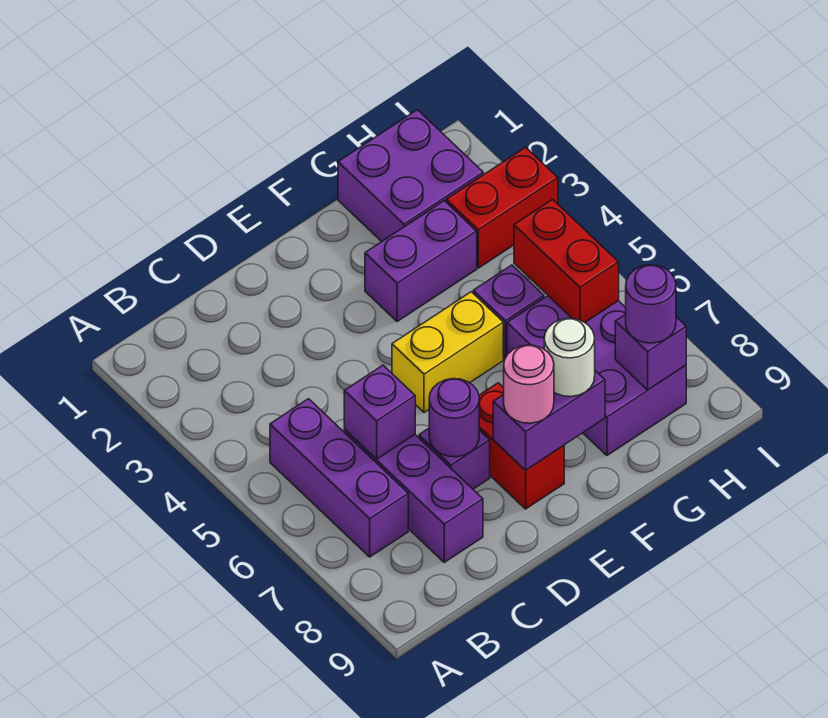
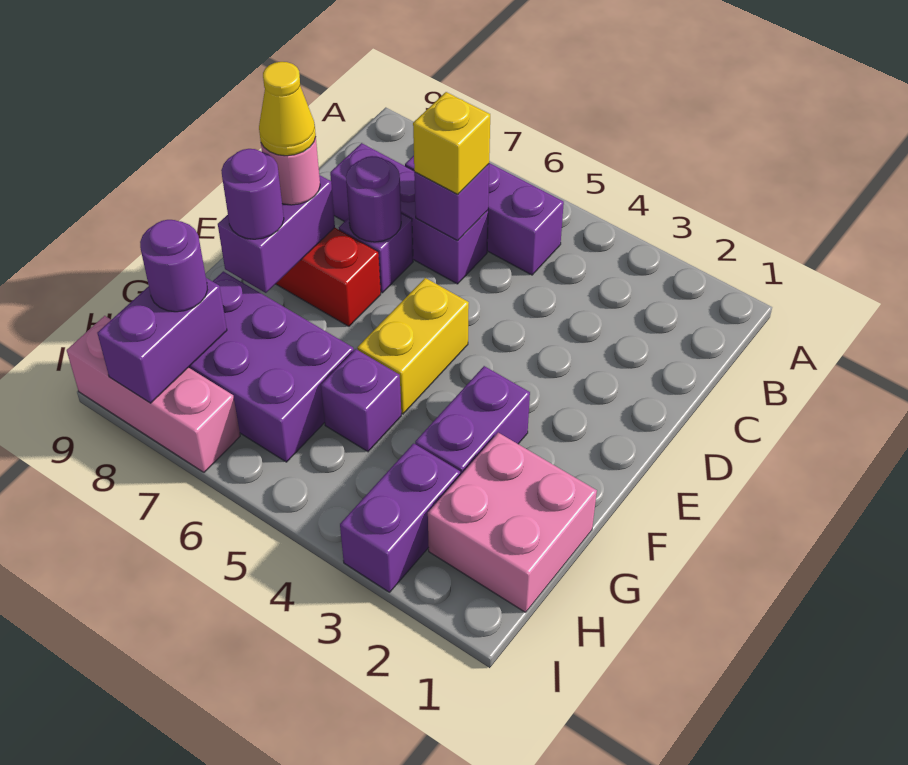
none -> yellow brick C6 level 3
none -> yellow cone E8 level 4
white round brick F8 level 3 -> purple round brick F8 level 3
purple brick G1:H2 level 1 -> pink brick G1:H2 level 1
red brick H3:I3 level 1 -> purple brick H3:I3 level 1
red brick H5:H6 level 2 -> none
purple brick H8 level 2 -> purple brick H8:I8 level 2
none -> pink brick I7:I9 level 1

